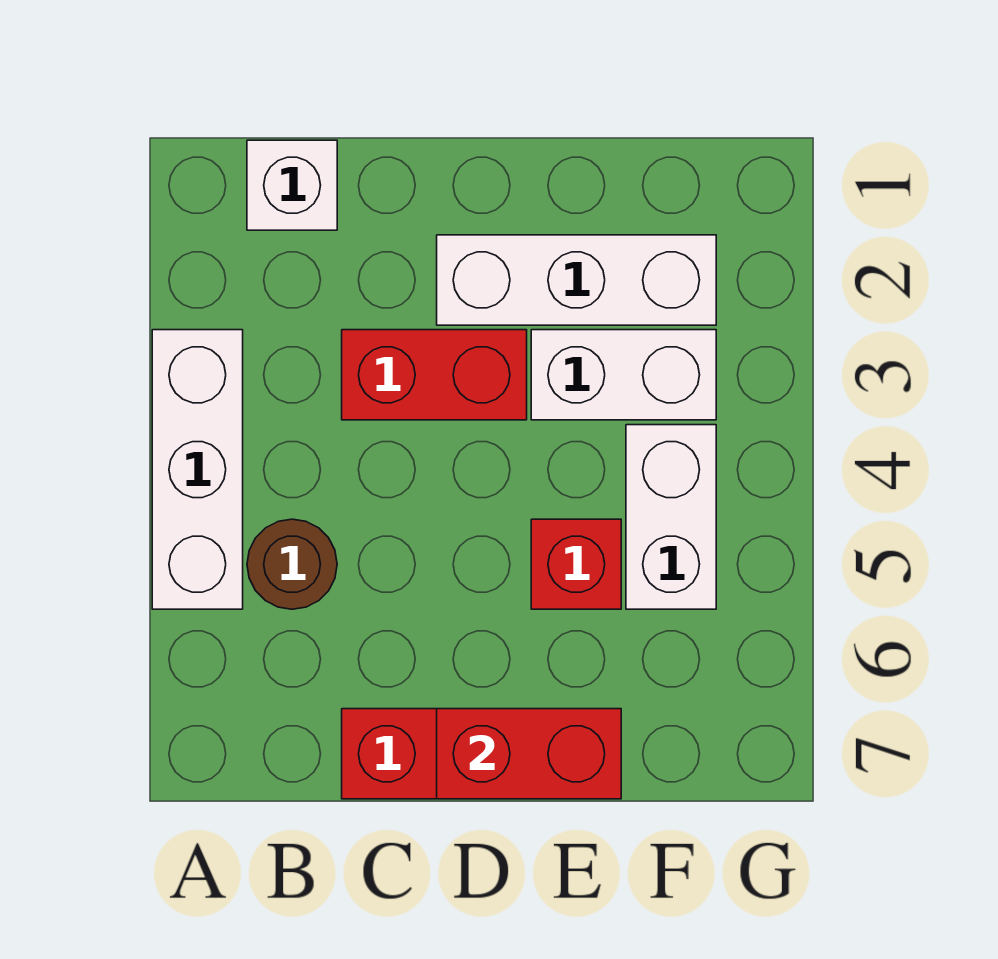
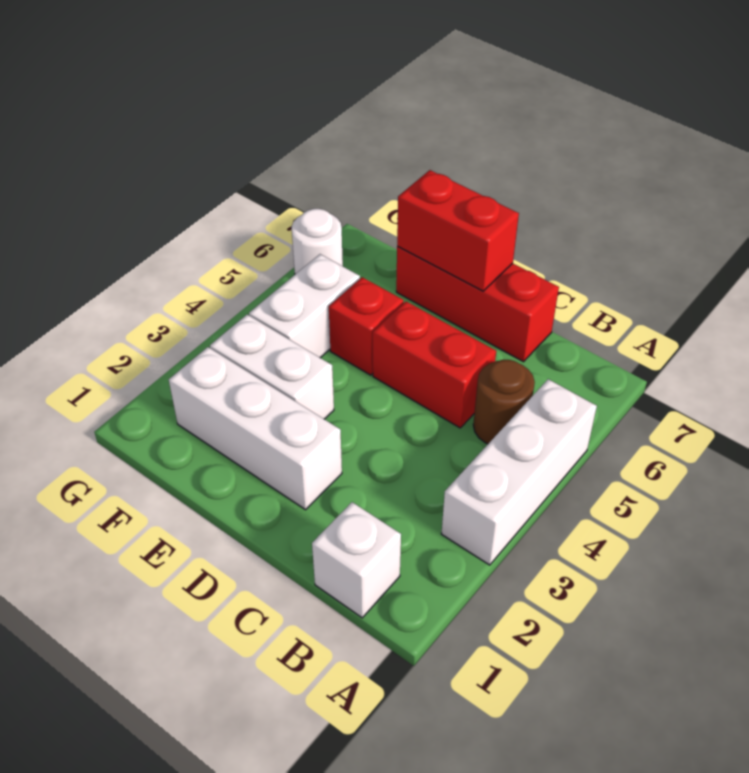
red brick C3:D3 level 1 -> red brick C5:D5 level 1
none -> white round brick G6 level 1

